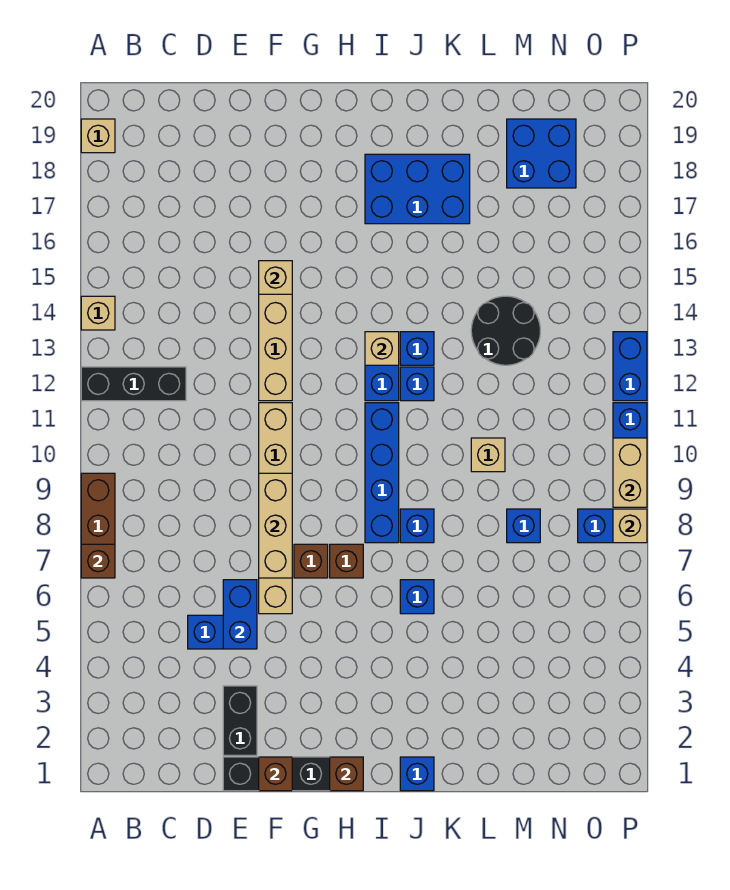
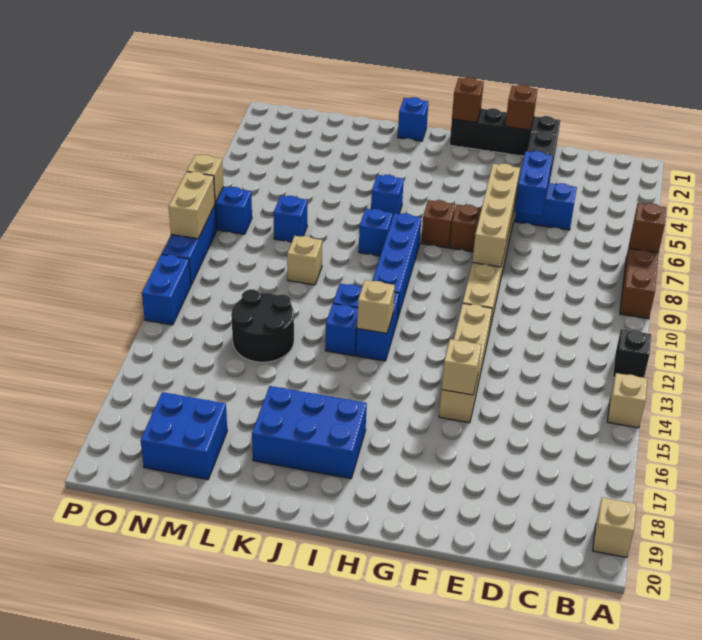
black brick A12:C12 level 1 -> black brick A12 level 1
tan brick F7:F9 level 2 -> tan brick F6:F9 level 2

